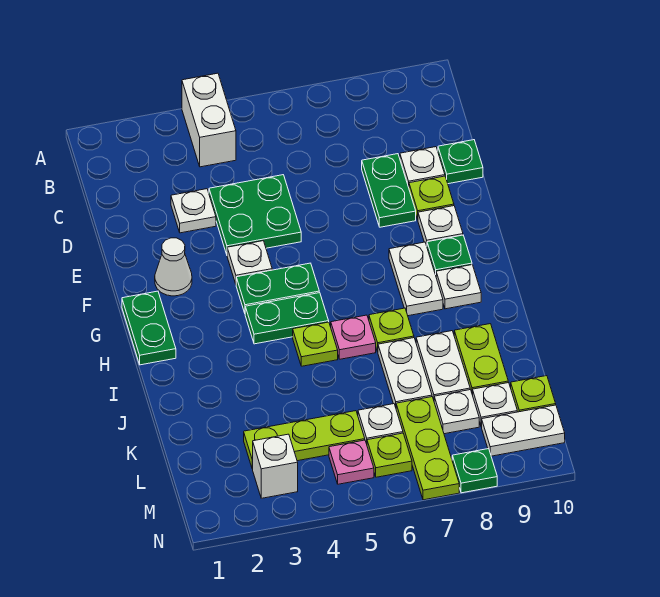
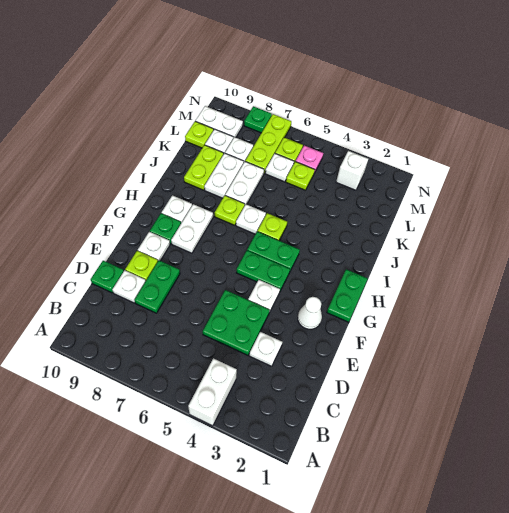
pink plate I6 level 1 -> white plate I6 level 1
lime plate L3:L5 level 1 -> lime plate L5 level 1

